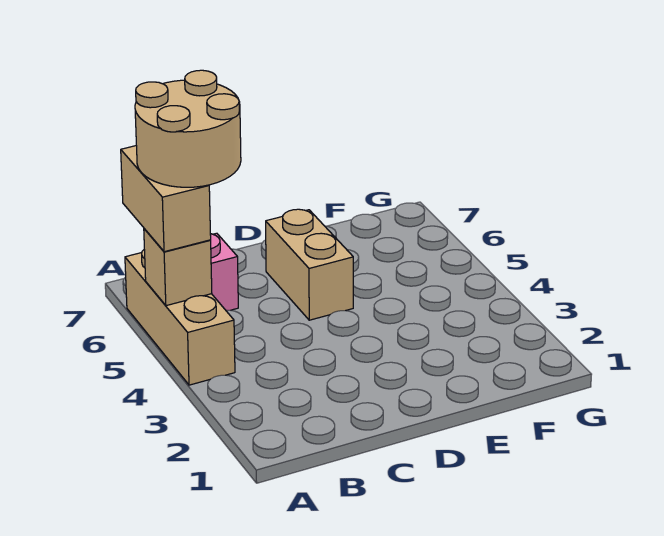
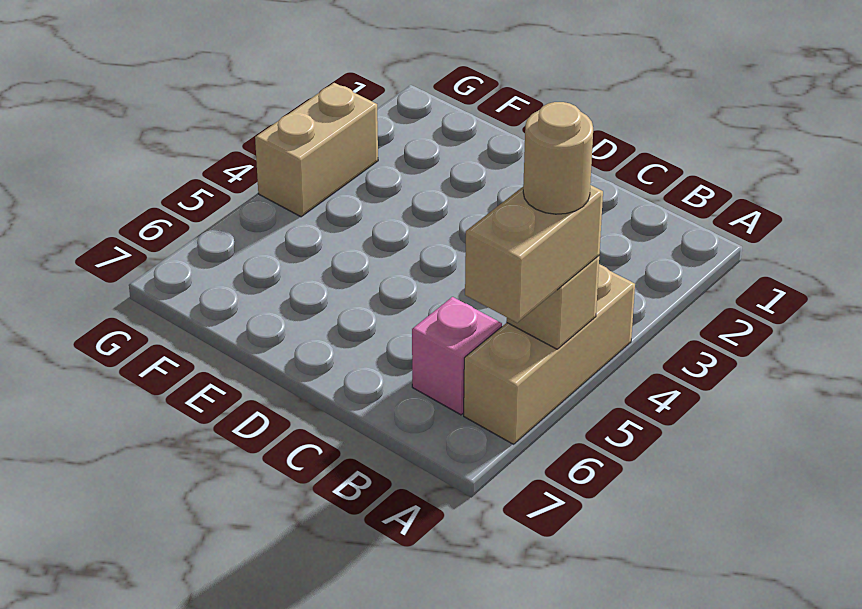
tan round brick A5:B6 level 4 -> tan round brick A5 level 4
tan brick D5:D6 level 1 -> tan brick G3:G4 level 1

